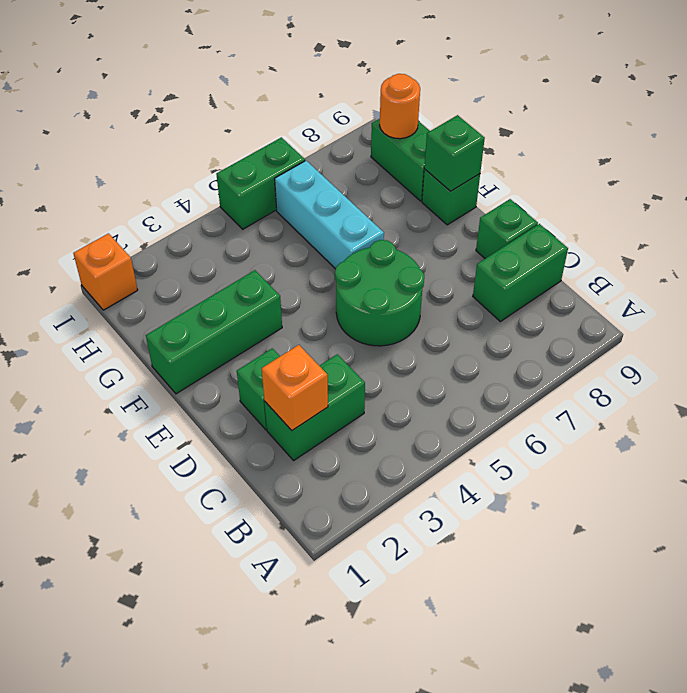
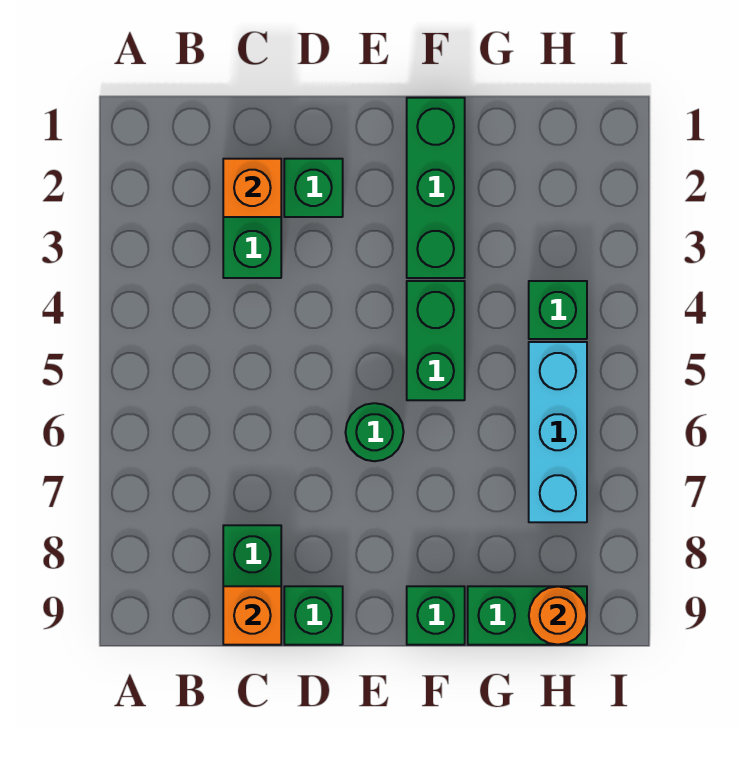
green round brick D5:E6 level 1 -> green round brick E6 level 1
cyan brick F6:H6 level 1 -> cyan brick H5:H7 level 1
green brick F9 level 2 -> green brick H4 level 1
orange brick I1 level 1 -> orange brick C9 level 2
green brick I5:I6 level 1 -> green brick F4:F5 level 1

